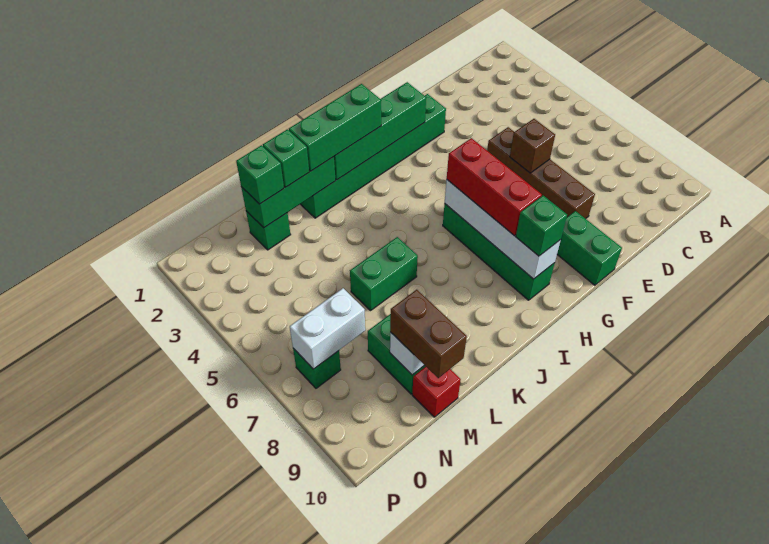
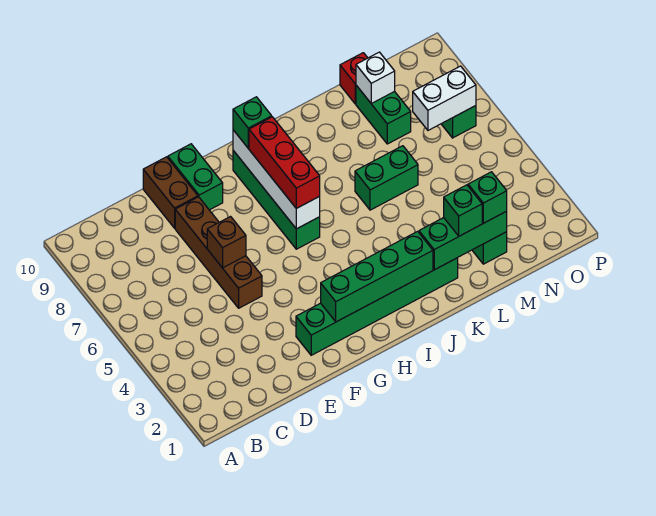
green brick I2:K2 level 3 -> none
brown brick M9:M10 level 3 -> brown brick E9:E10 level 1

